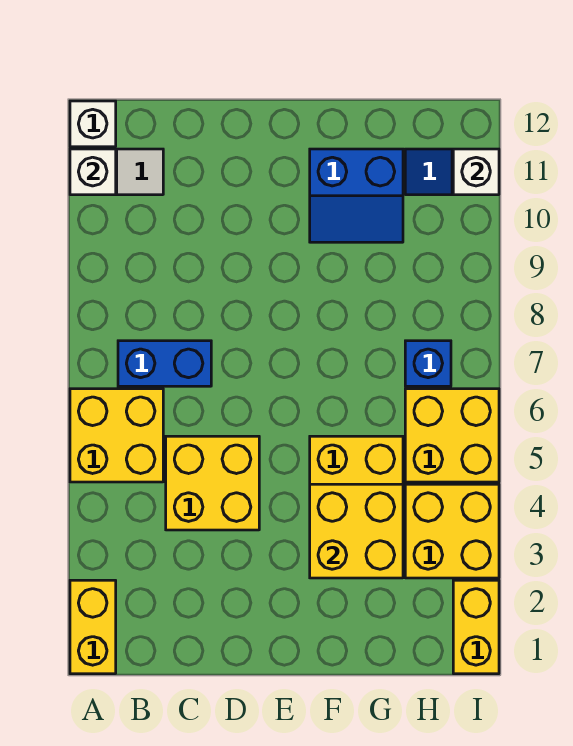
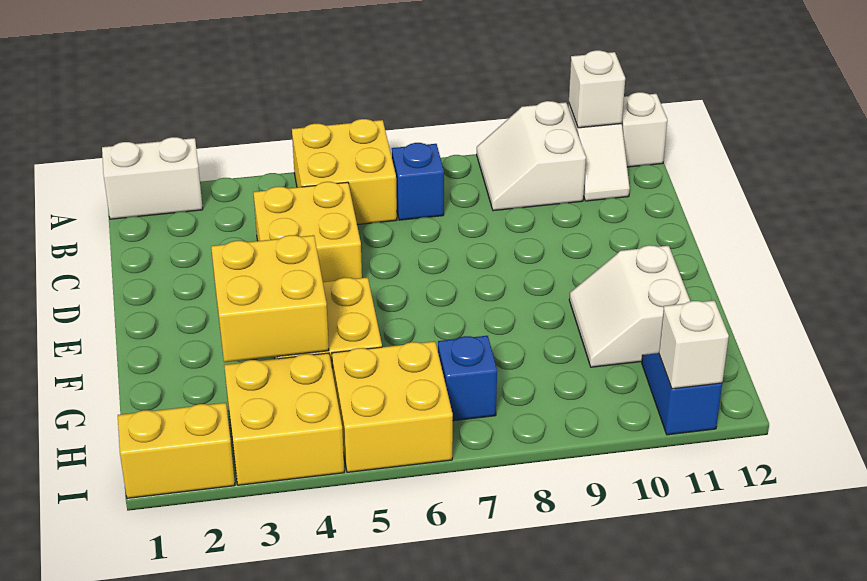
yellow brick A1:A2 level 1 -> white brick A1:A2 level 1
none -> white slope A9:B10 level 1 top 10
blue brick B7:C7 level 1 -> blue brick B7 level 1
blue slope F10:G11 level 1 top 11 -> white slope F10:G11 level 1 top 11

